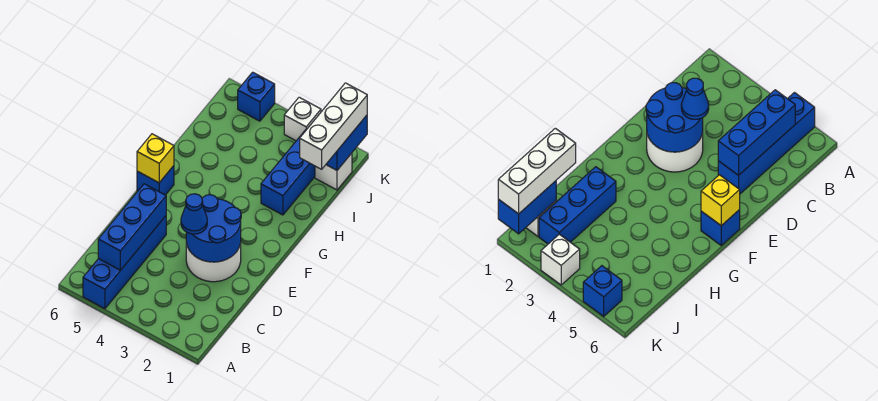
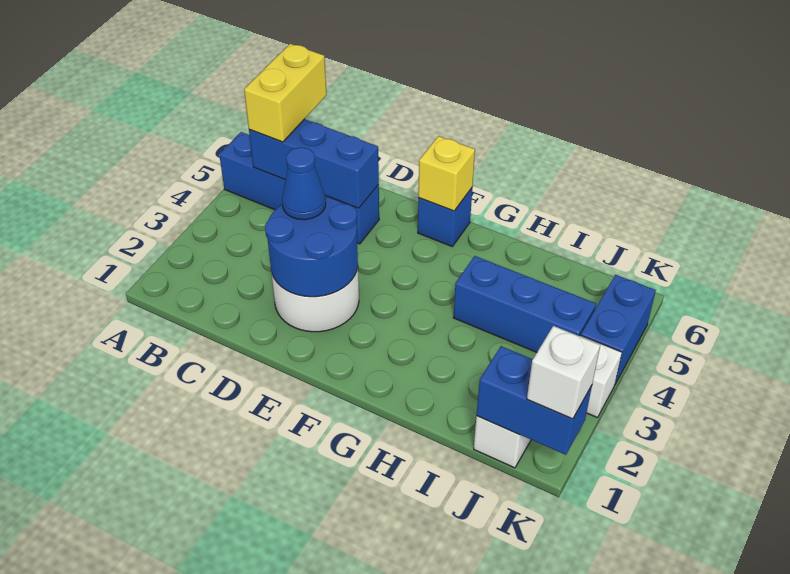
none -> yellow brick B5:B6 level 3
blue brick H2:J2 level 1 -> blue brick H4:J4 level 1
white brick I1:K1 level 3 -> white brick K1 level 3
blue brick K5 level 1 -> blue brick K4:K5 level 1

